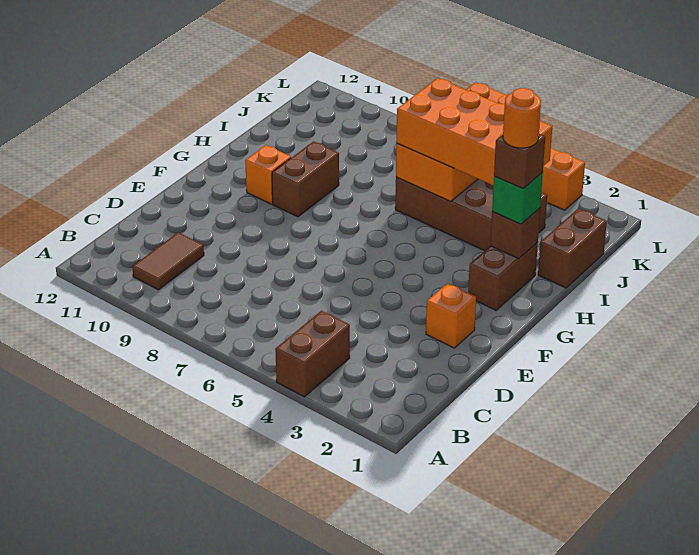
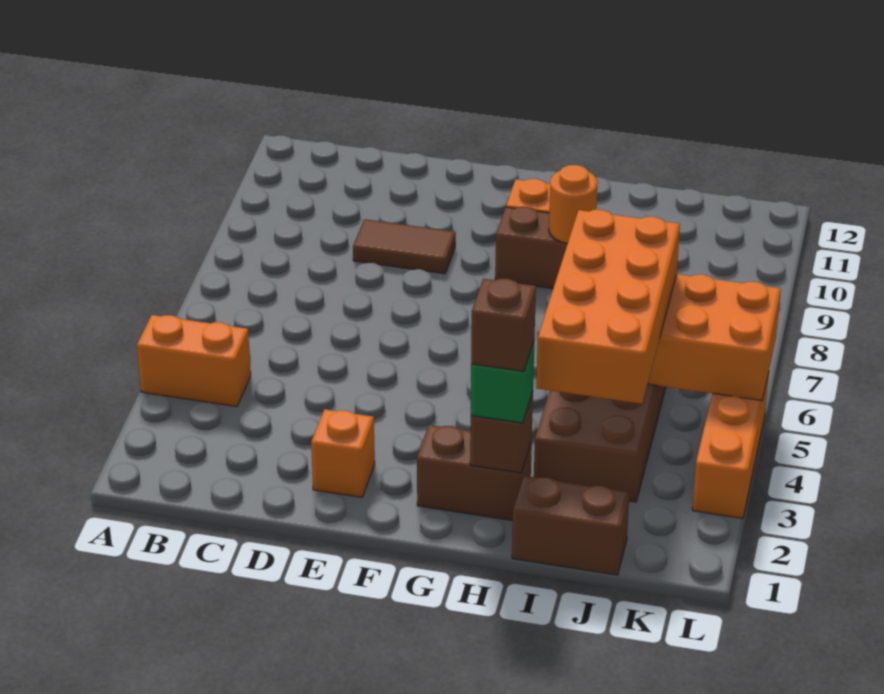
brown brick A4:B4 level 1 -> orange brick A4:B4 level 1
brown tile B10:C10 level 1 -> brown tile D9:E9 level 1
orange round brick H2 level 5 -> orange round brick H9 level 2

